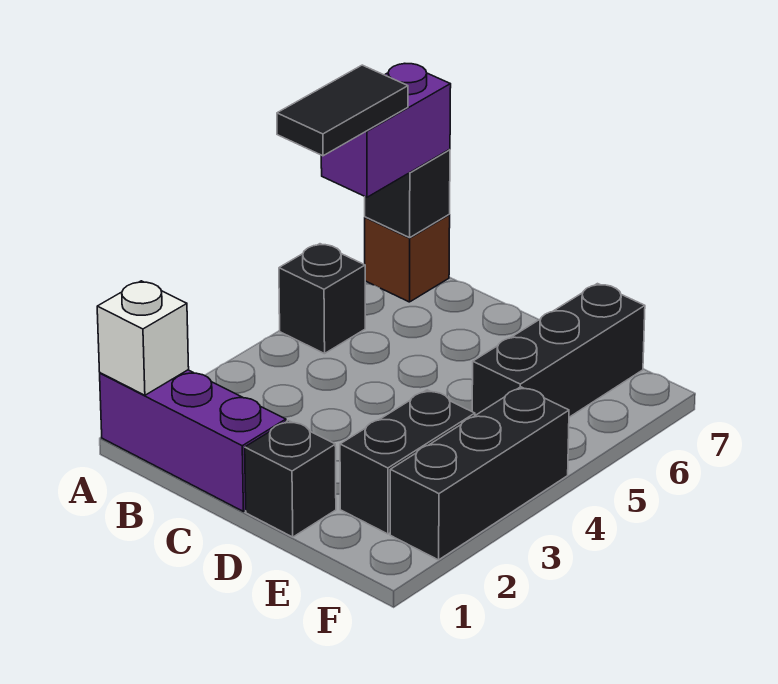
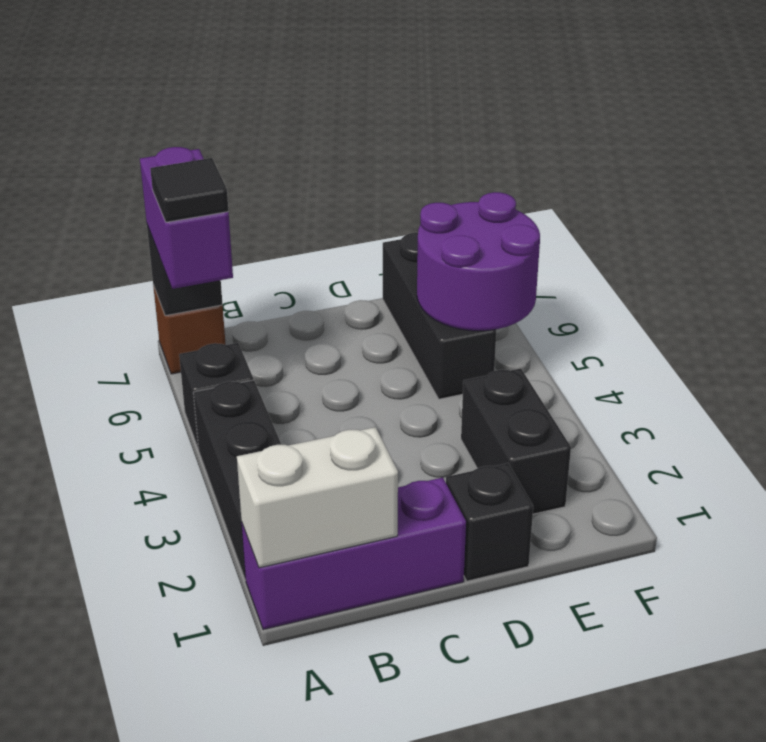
white brick A1 level 2 -> white brick A1:B1 level 2
black tile A5:A6 level 4 -> black tile A6 level 4
none -> purple round brick E5:F6 level 2
black brick F2:F4 level 1 -> black brick A2:A4 level 1

